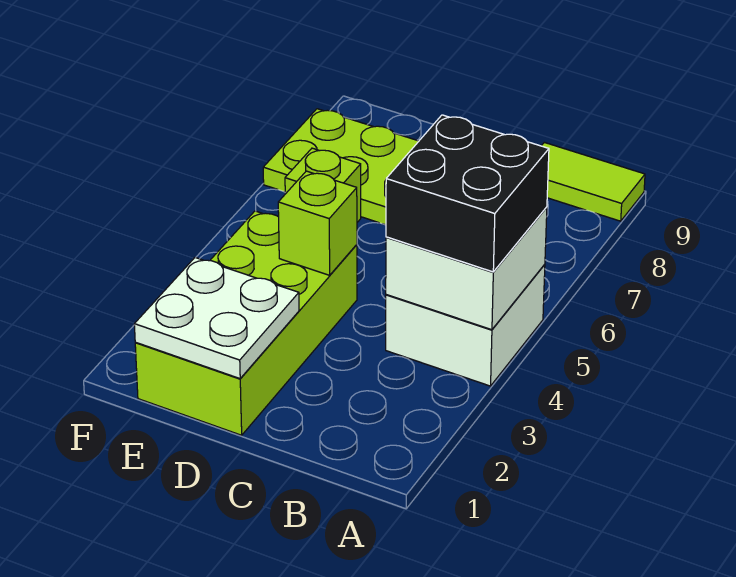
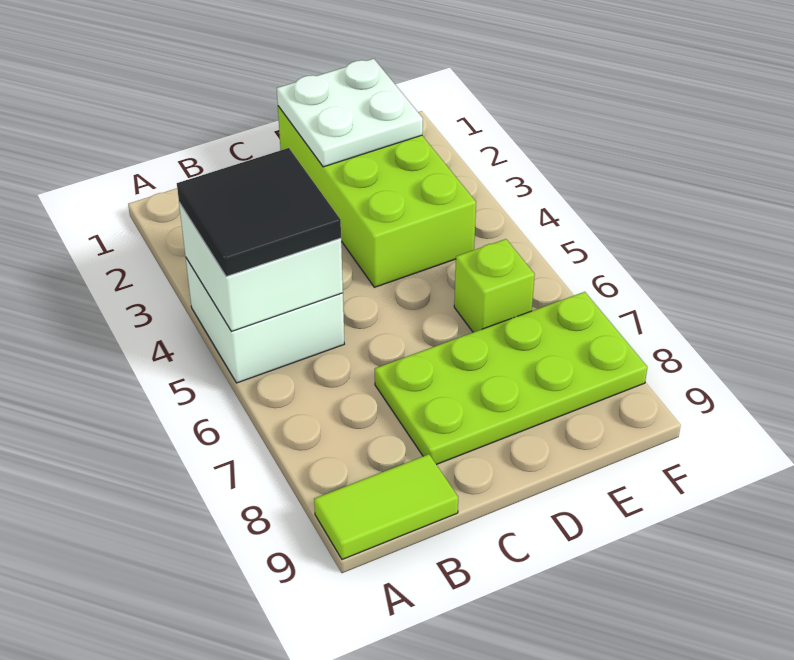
black brick A4:B5 level 3 -> black tile A4:B5 level 3
lime brick D4 level 2 -> none

